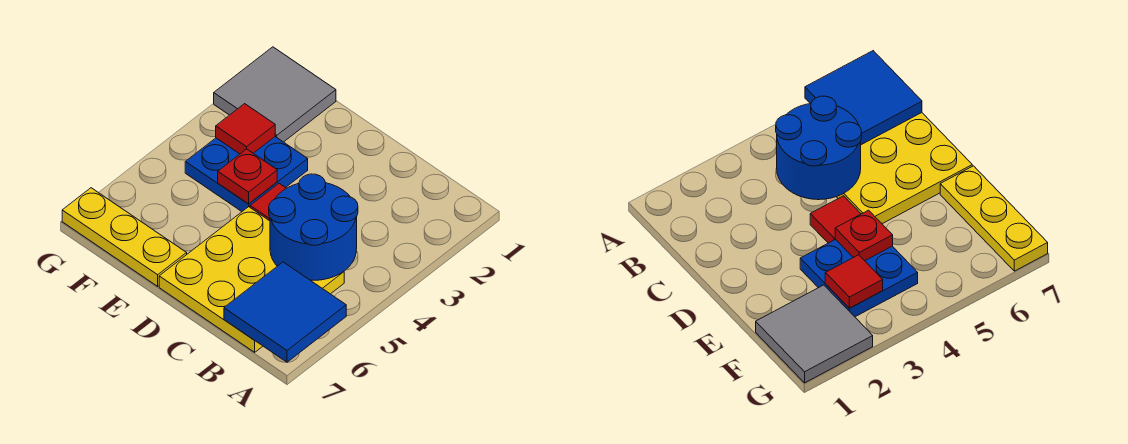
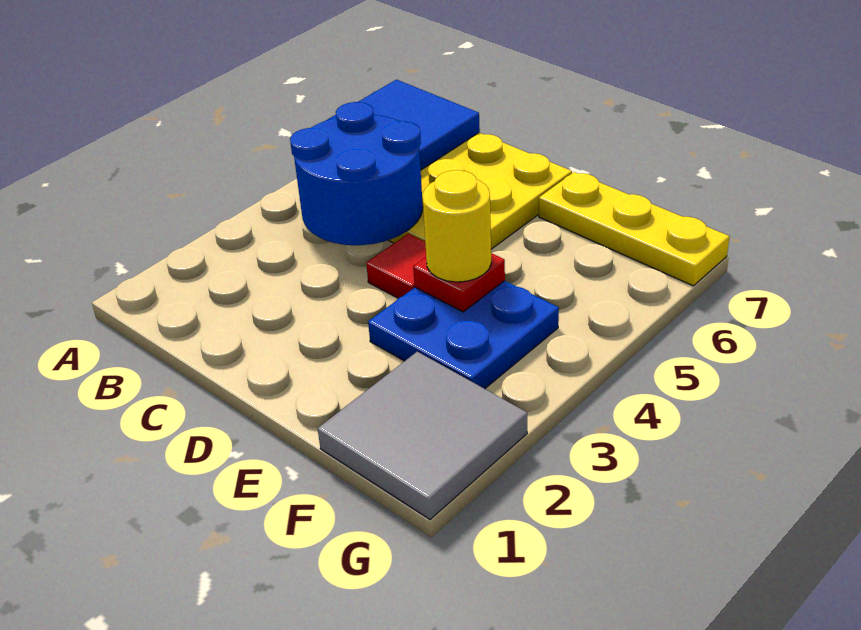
none -> yellow round brick E4 level 3
red tile F3 level 2 -> none

